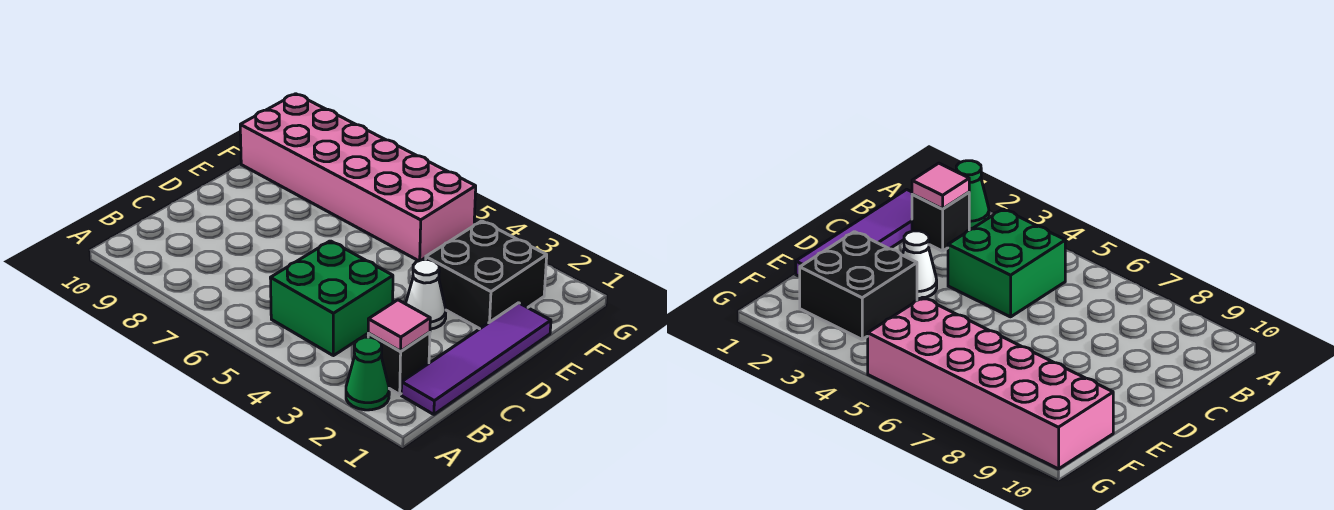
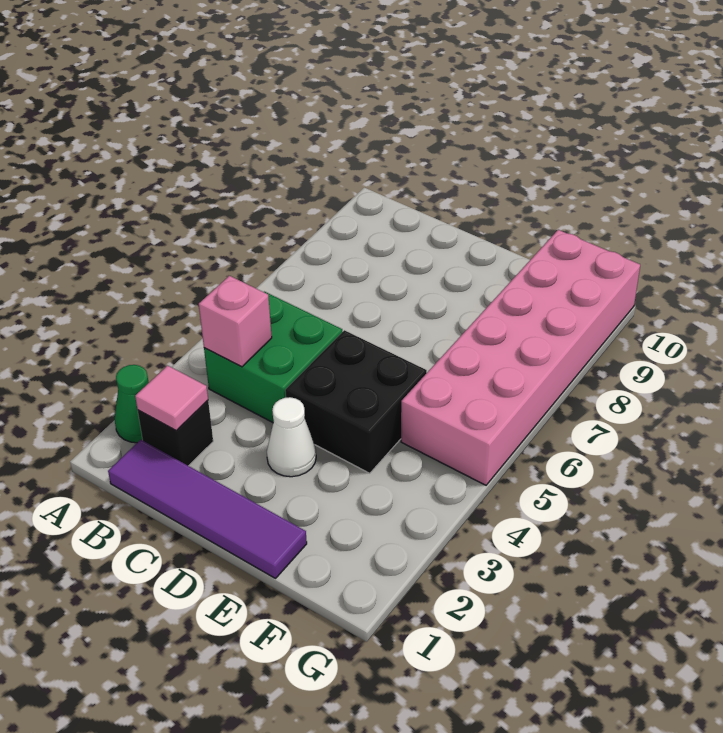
none -> pink brick B4 level 2
black brick E2:F3 level 1 -> black brick D4:E5 level 1

